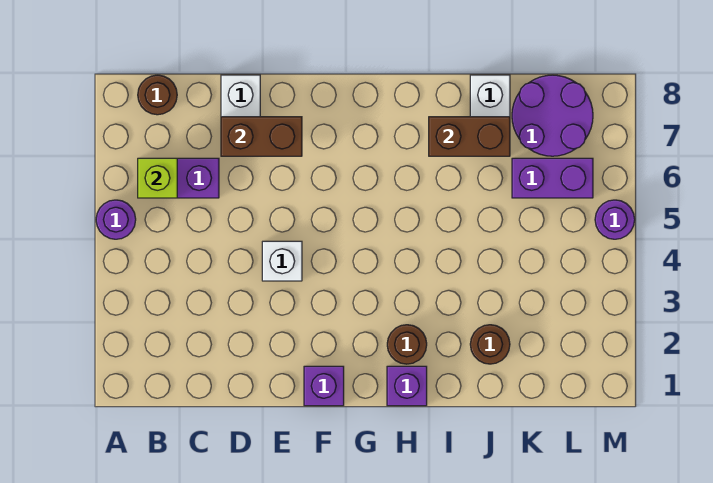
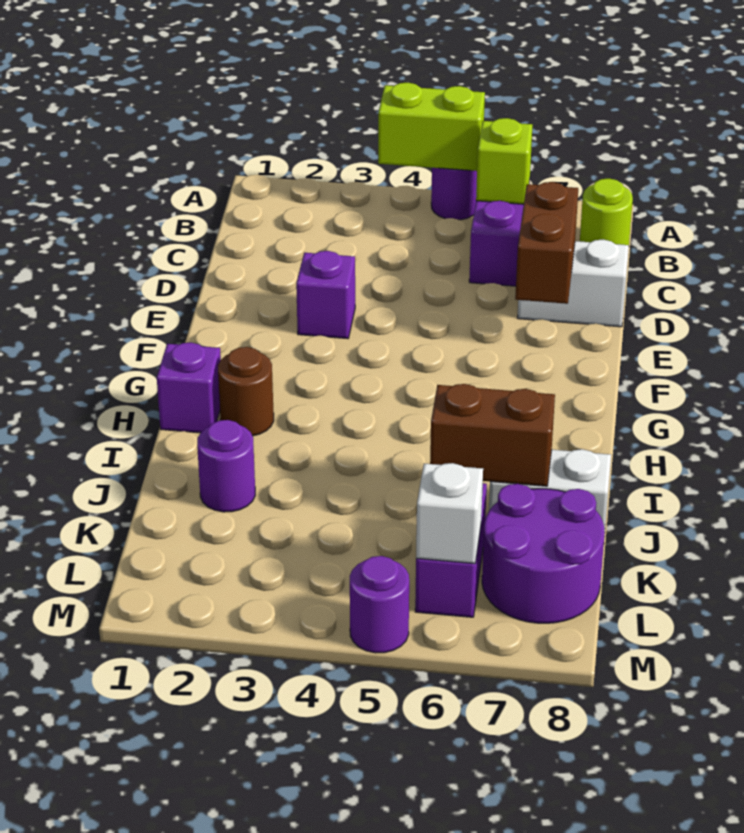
none -> lime brick A4:A5 level 2
brown round brick B8 level 1 -> lime round brick B8 level 1
white brick E4 level 1 -> white brick L6 level 2
purple brick F1 level 1 -> purple brick E3 level 1
brown brick I7:J7 level 2 -> brown brick J6:J7 level 2
brown round brick J2 level 1 -> purple round brick J2 level 1

